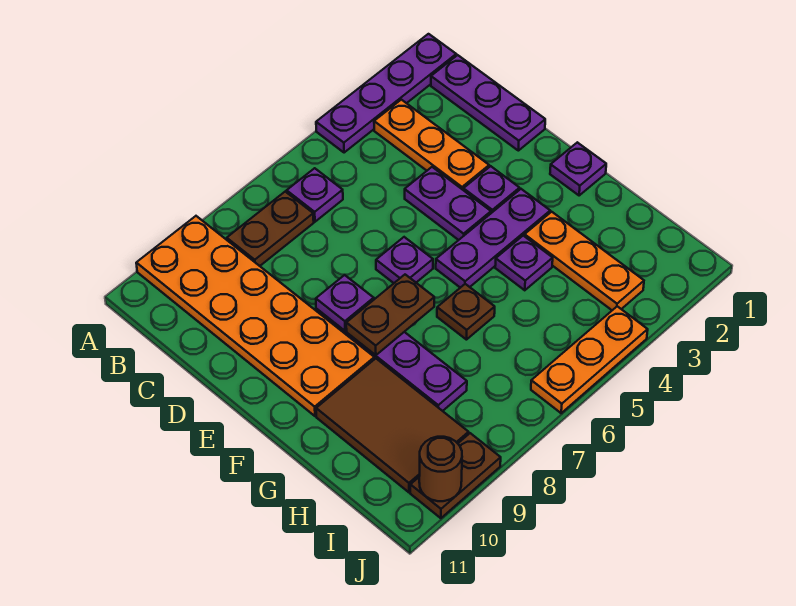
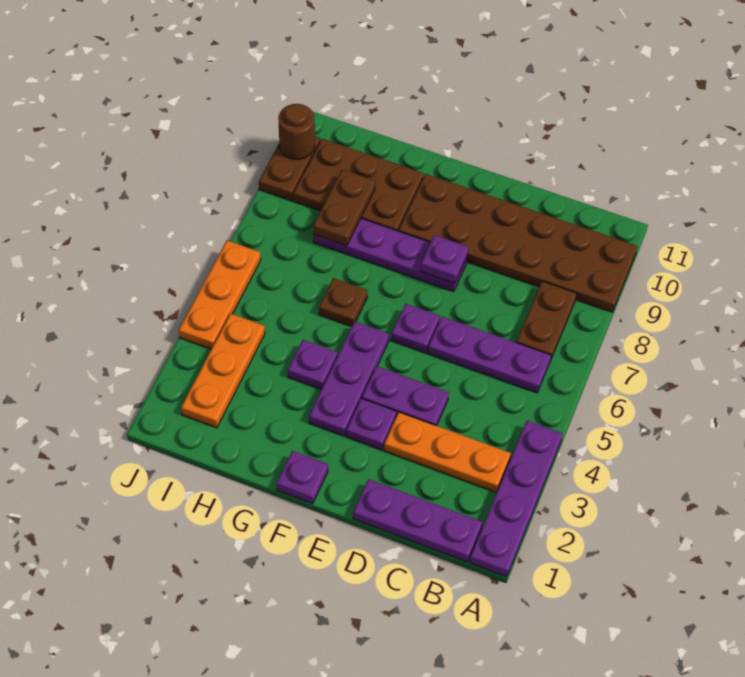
orange plate A9:F10 level 1 -> brown plate A9:F10 level 1
purple plate B6 level 1 -> purple plate B6:D6 level 1
brown plate F7:F8 level 2 -> brown plate H8:H9 level 2
orange plate G3:I3 level 1 -> orange plate I2:I4 level 1
brown tile G9:I10 level 1 -> brown plate G9:I10 level 1

